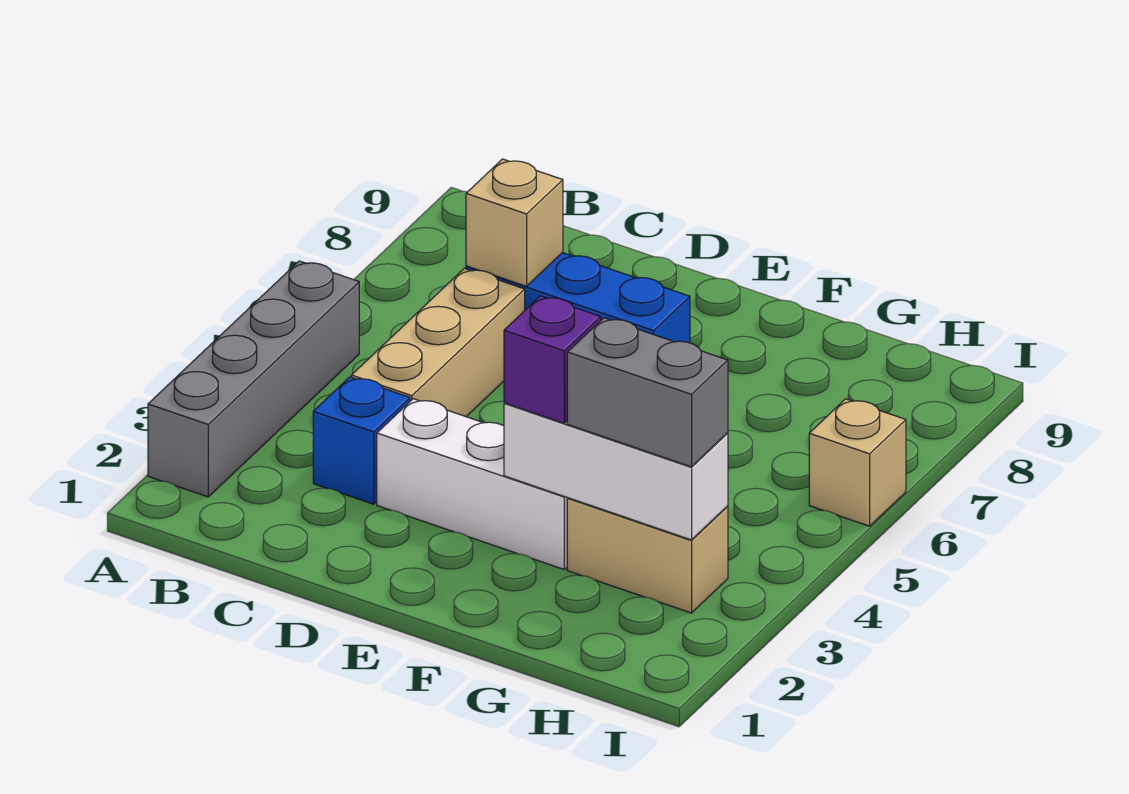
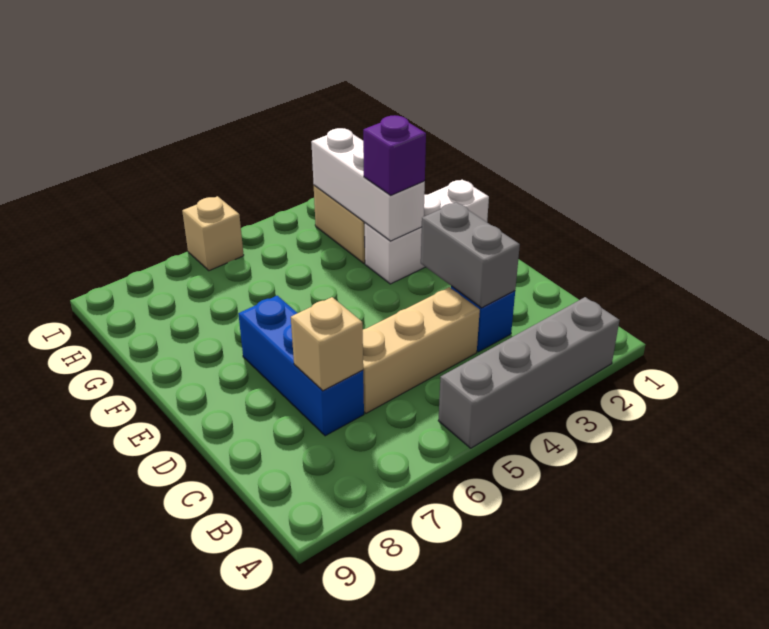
white brick D3:F3 level 1 -> white brick F1:F3 level 1
grey brick G3:H3 level 3 -> grey brick C3:D3 level 2

